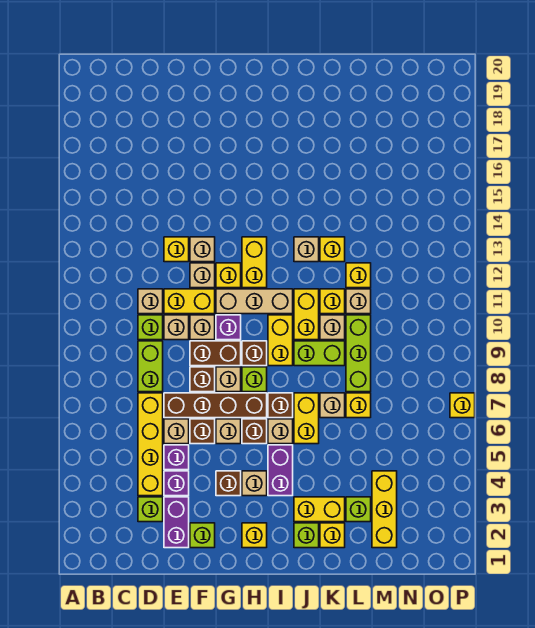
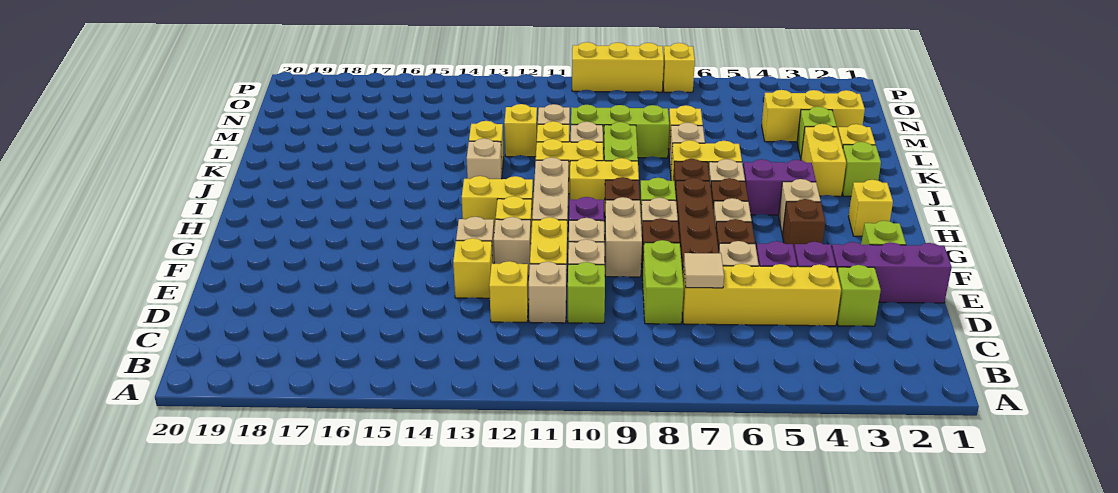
none -> tan tile D7 level 2
lime brick D8:D9 level 1 -> lime brick D8:E8 level 1
none -> yellow brick D12 level 1
purple brick E2:E3 level 1 -> purple brick E1:E3 level 1
brown brick F9:G9 level 1 -> tan brick F9:G9 level 1
none -> yellow brick P8:P10 level 1

